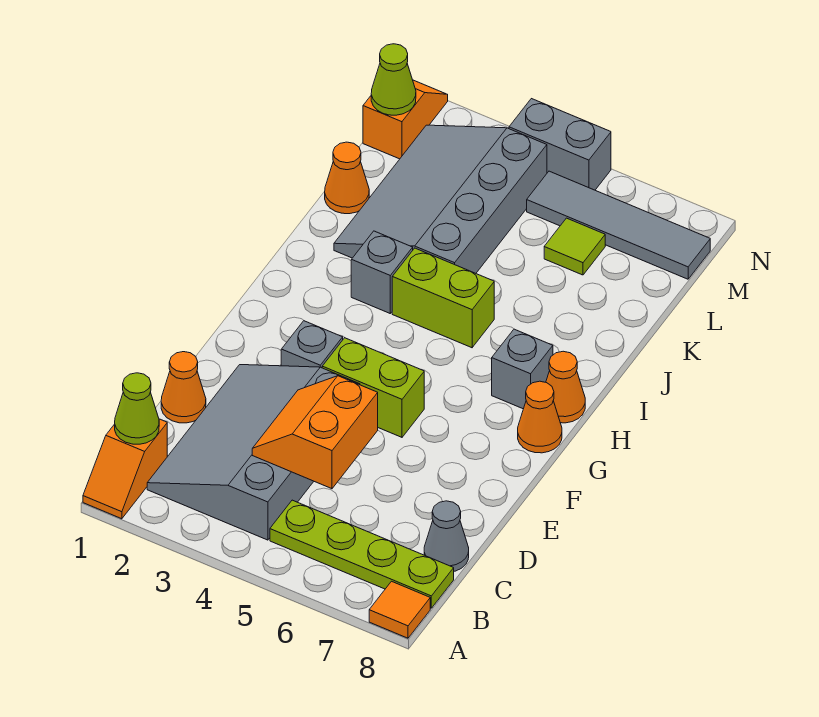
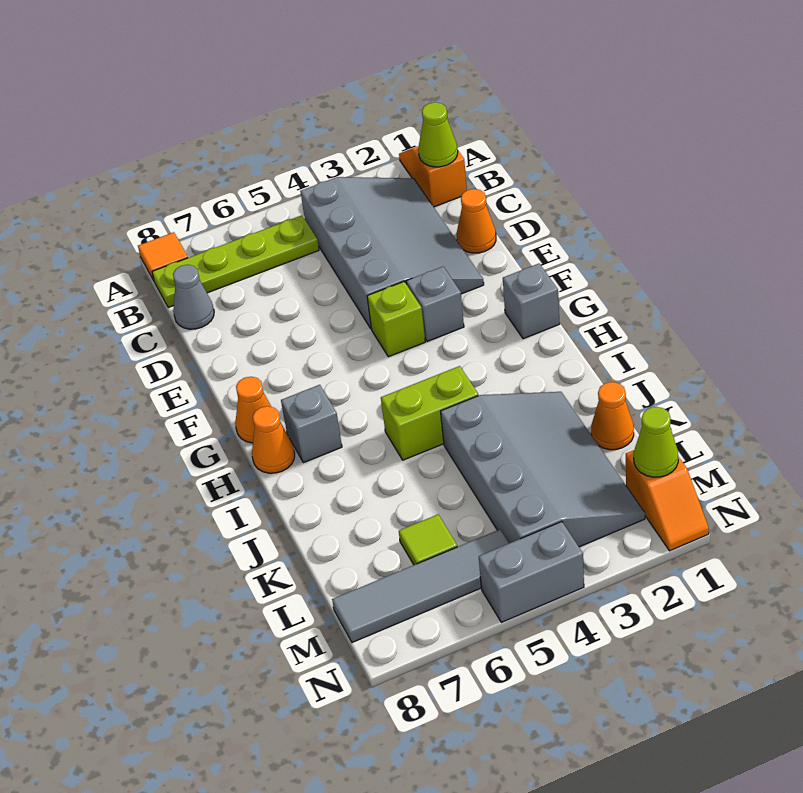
orange slope C4:D5 level 2 top 5 -> none
lime brick F4:F5 level 1 -> lime brick F4 level 1
grey brick I3 level 1 -> grey brick G1 level 1

